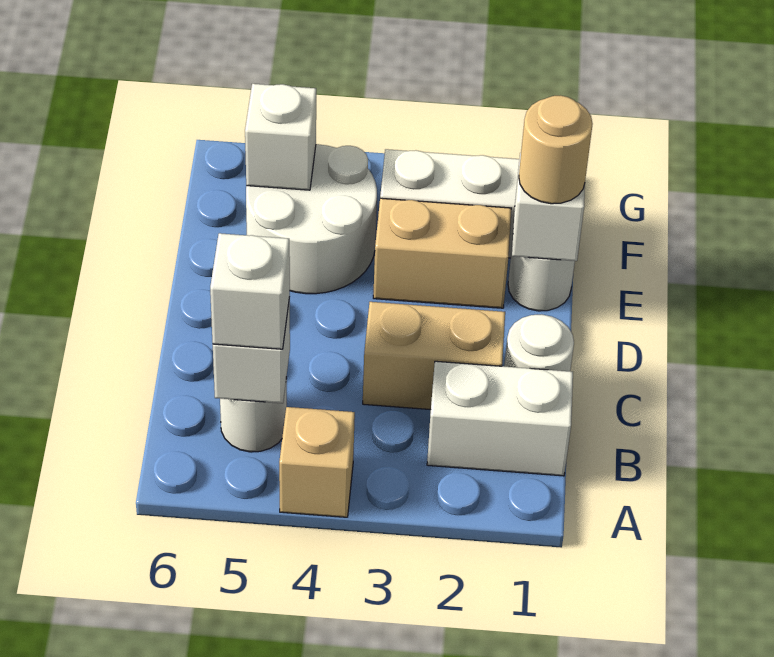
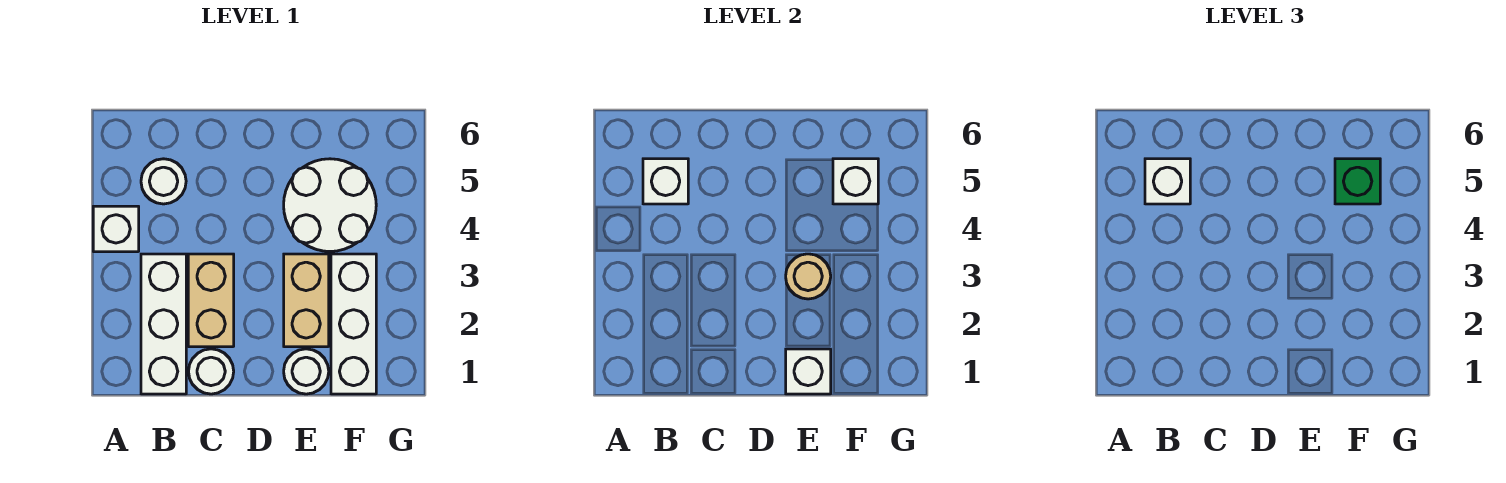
tan brick A4 level 1 -> white brick A4 level 1
white brick B1:B2 level 1 -> white brick B1:B3 level 1
tan round brick E1 level 3 -> tan round brick E3 level 2
none -> green brick F5 level 3

